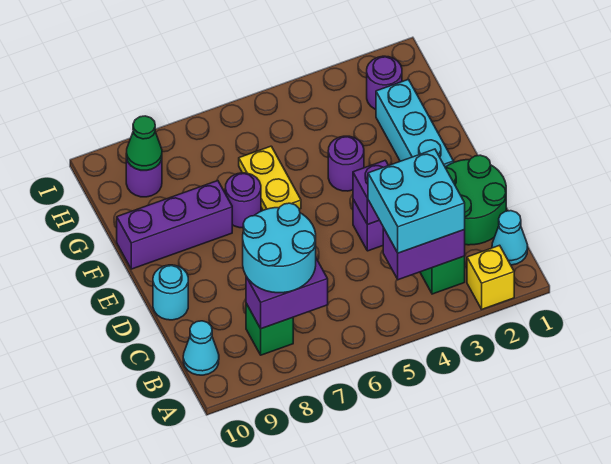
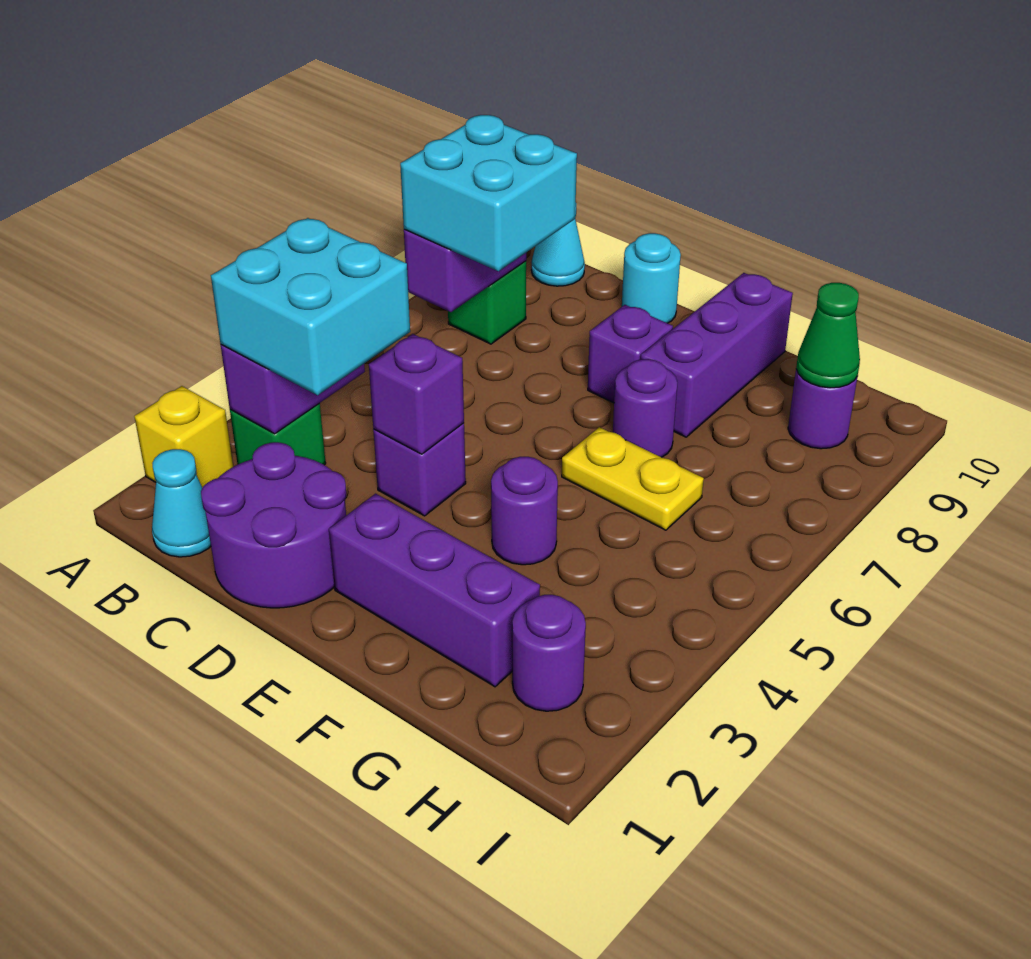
cyan round brick B7:C8 level 3 -> cyan brick B7:C8 level 3
green round brick C1:D2 level 1 -> purple round brick C1:D2 level 1
cyan brick E2:G2 level 1 -> purple brick E2:G2 level 1
none -> purple brick E8 level 1

